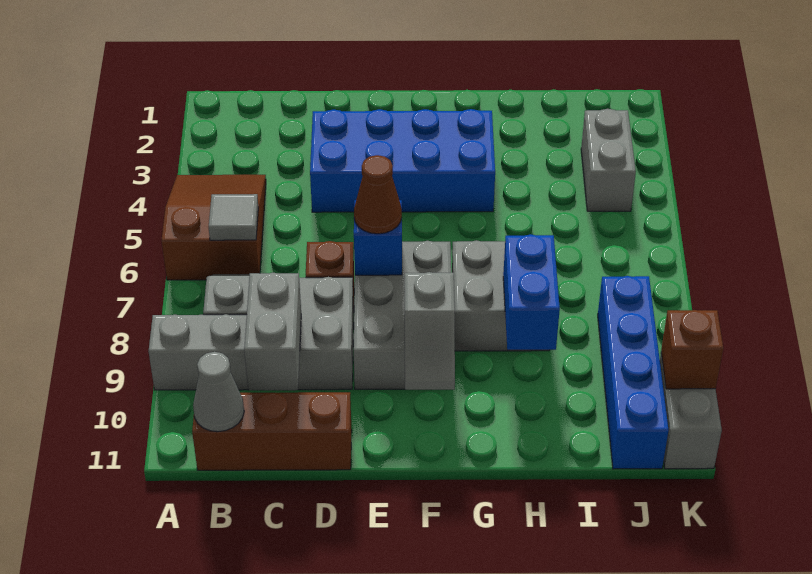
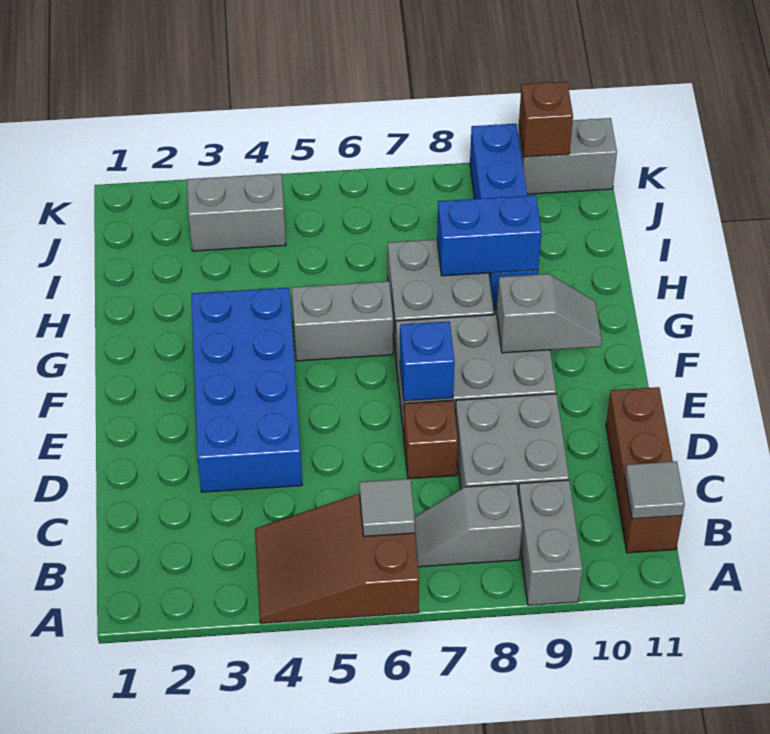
grey cone B11 level 2 -> grey tile B11 level 2
grey brick C9:C10 level 2 -> grey brick G5:G6 level 1
brown cone E7 level 3 -> none
blue brick J8:J11 level 1 -> blue brick H9:K9 level 1

